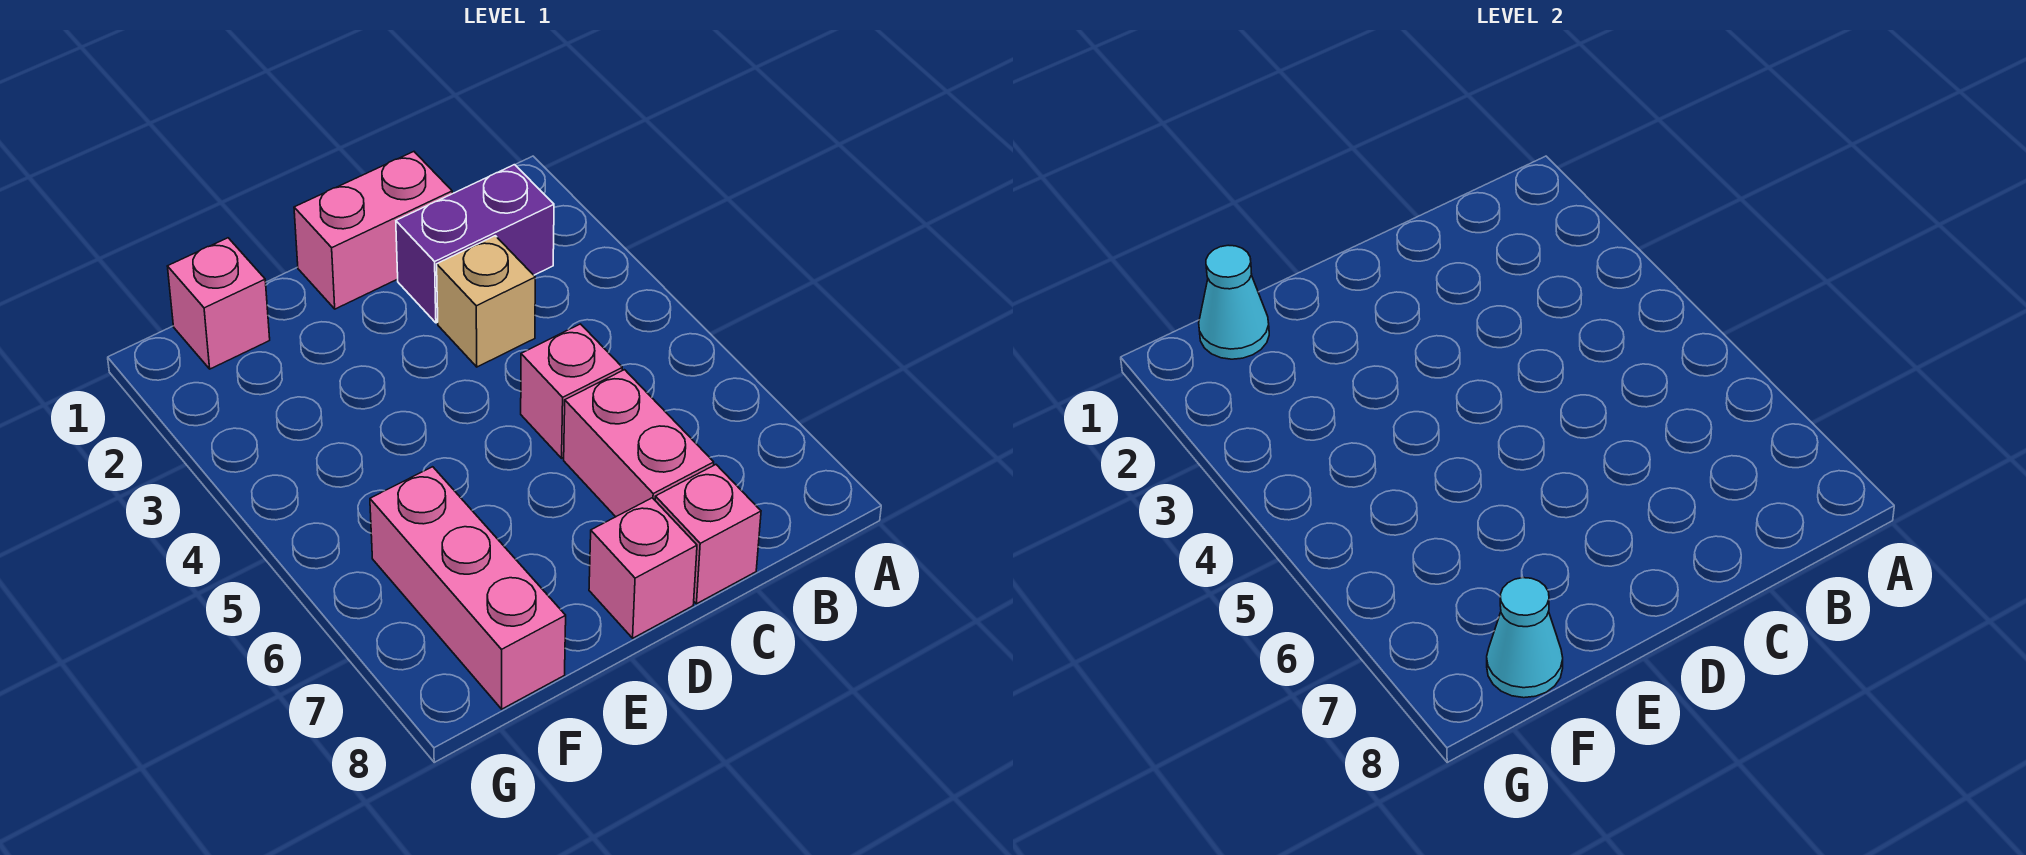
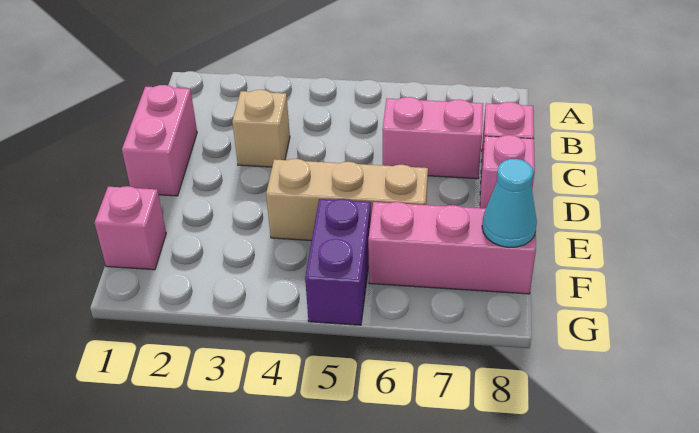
purple brick B2:C2 level 1 -> purple brick F5:G5 level 1
pink brick C5 level 1 -> none
none -> tan brick E4:E6 level 1
cyan cone F1 level 2 -> none

